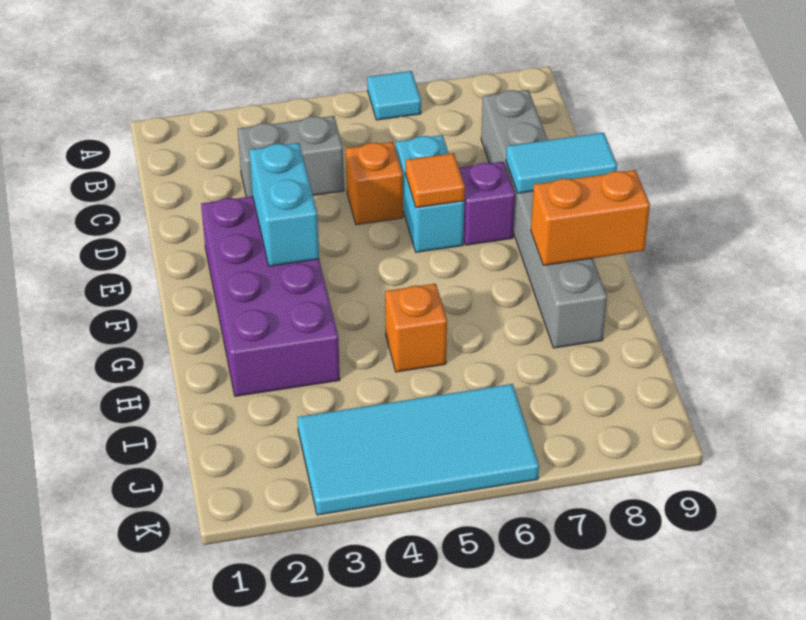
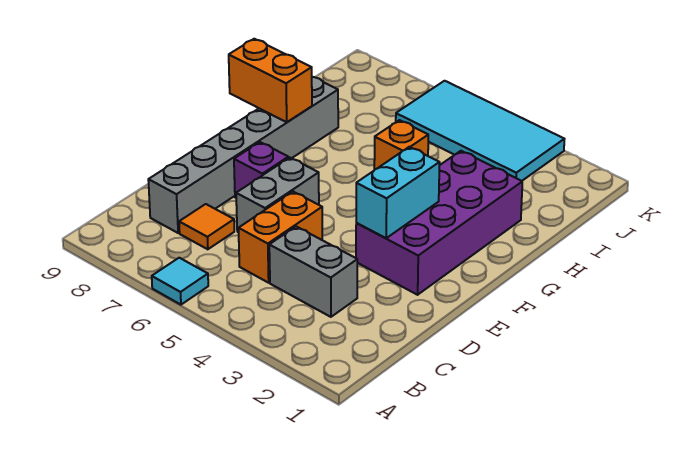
orange brick D5 level 1 -> orange brick C5:D5 level 1
cyan brick D6:E6 level 1 -> grey brick D6:E6 level 1
orange tile E6 level 2 -> orange tile C7 level 1
cyan tile E8:E9 level 2 -> none

